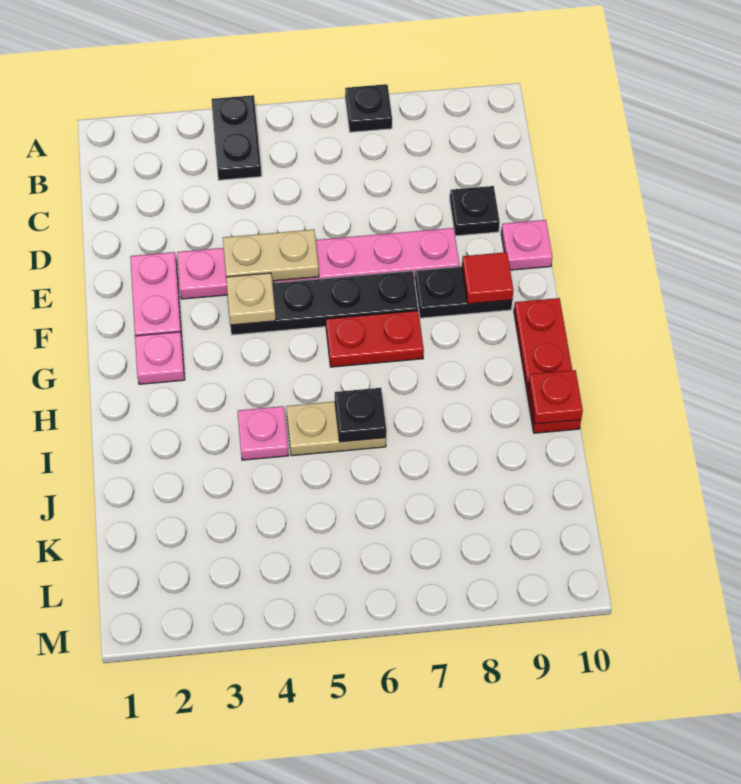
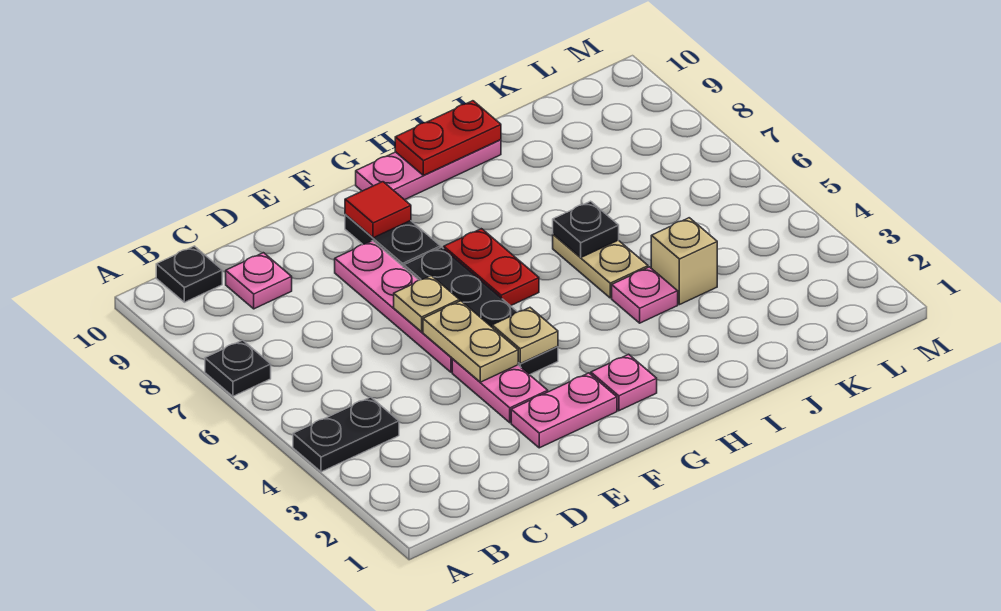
black plate D9 level 1 -> black plate B10 level 1
none -> tan plate E6 level 2
pink plate E10 level 1 -> pink plate C9 level 1
red plate G10:I10 level 1 -> pink plate G10:I10 level 1
red plate I10 level 2 -> red plate H10:I10 level 2
none -> tan brick J4 level 1

